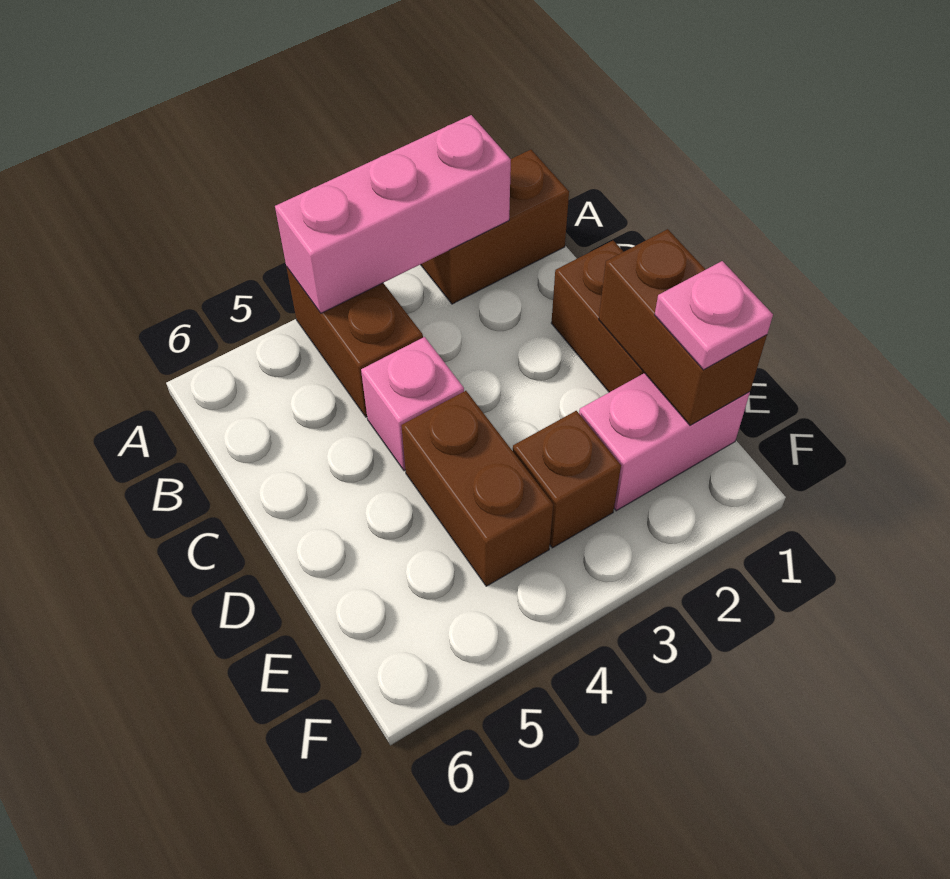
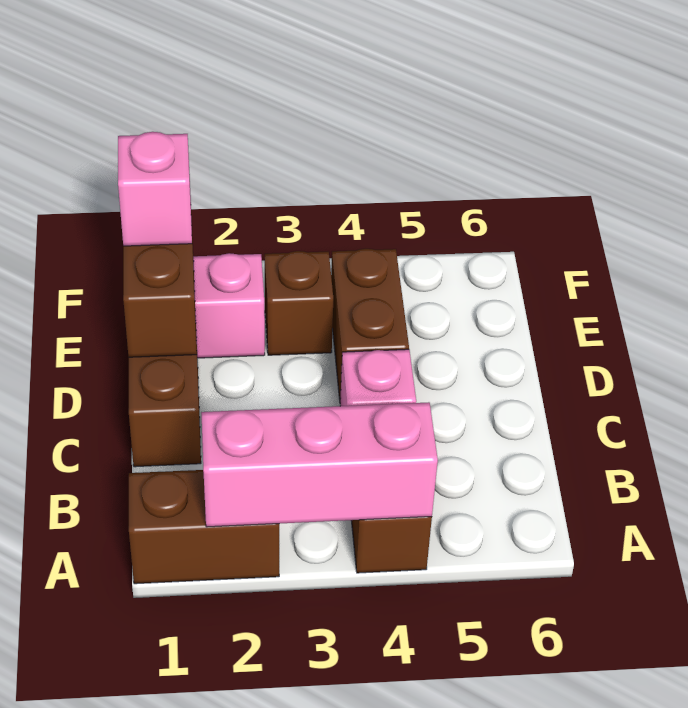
pink plate E1 level 3 -> pink brick E1 level 3

